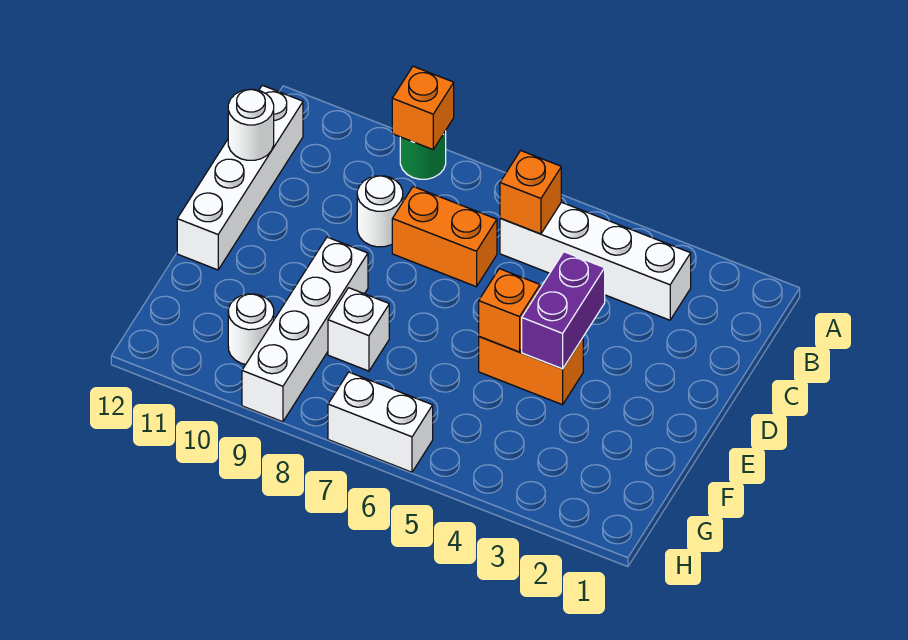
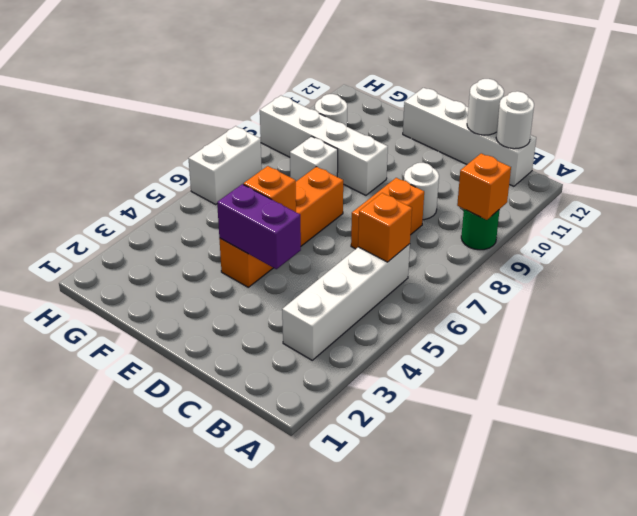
none -> white round brick B12 level 2
orange brick E4:E5 level 1 -> orange brick E4:E7 level 1

